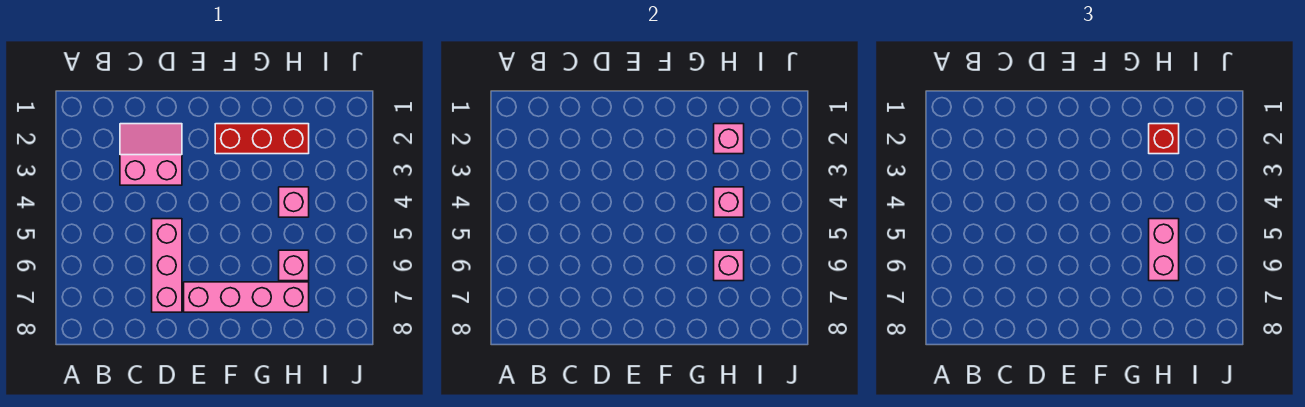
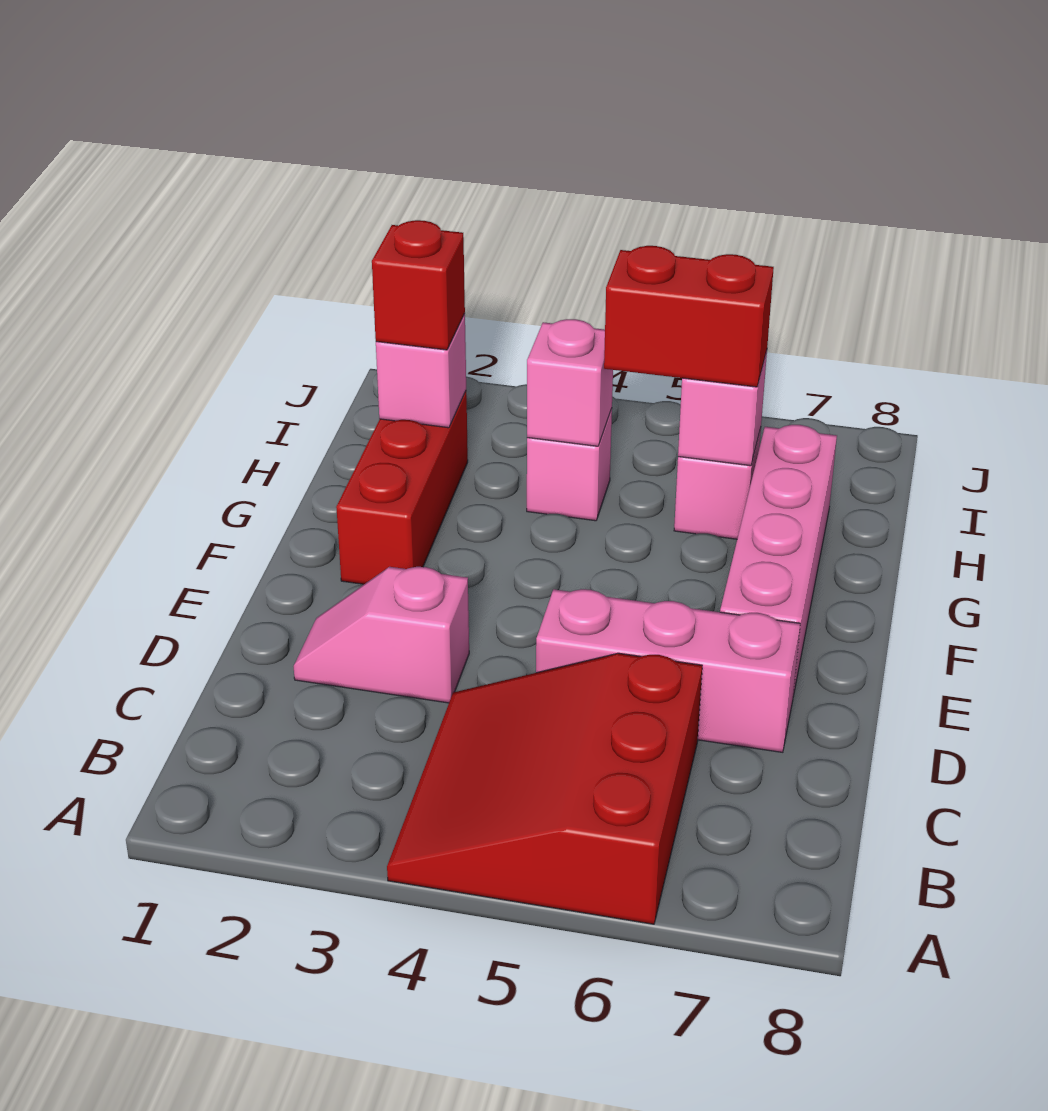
none -> red slope A4:C6 level 1 top 6
pink slope C2:D3 level 1 top 3 -> pink slope D2:D3 level 1 top 3
pink brick H5:H6 level 3 -> red brick H5:H6 level 3

